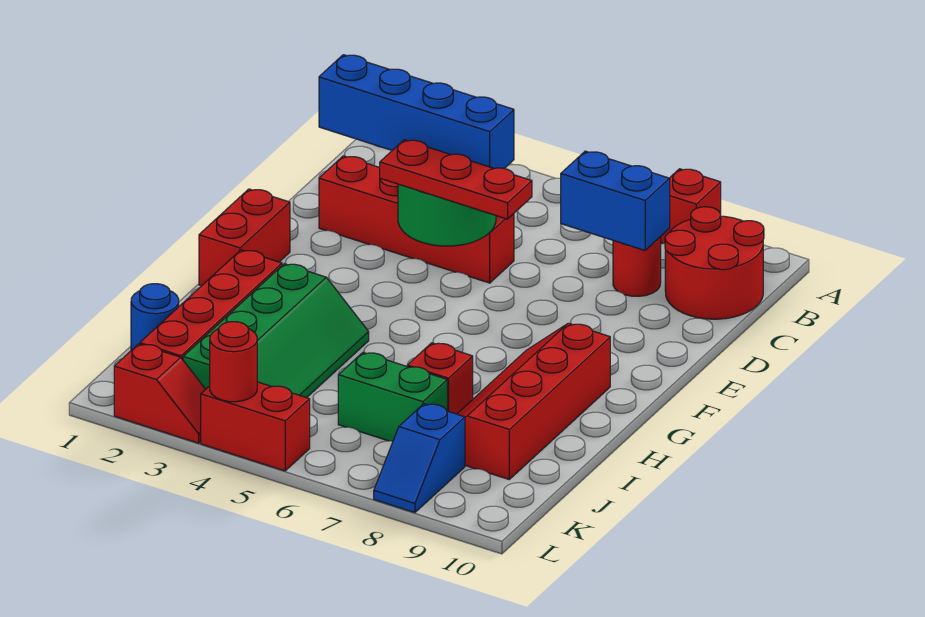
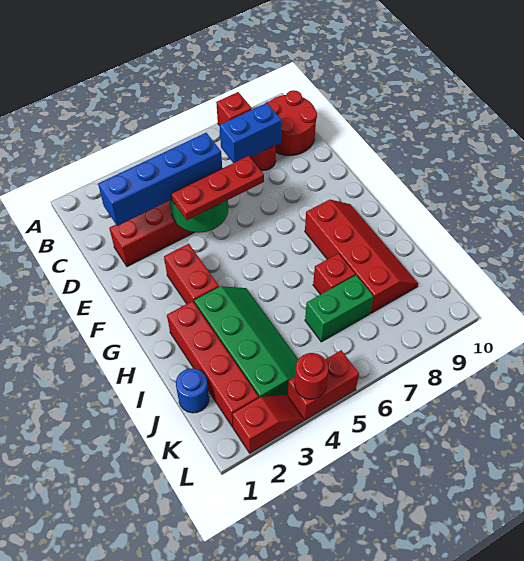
red brick F1:G1 level 1 -> red brick F3:G3 level 1
red slope G8:J9 level 1 top 9 -> red slope G8:J9 level 1 top 8
blue slope K8:L8 level 1 top K -> none

